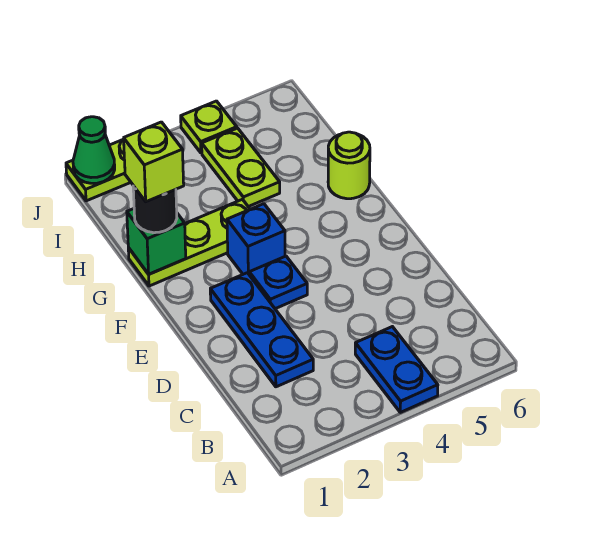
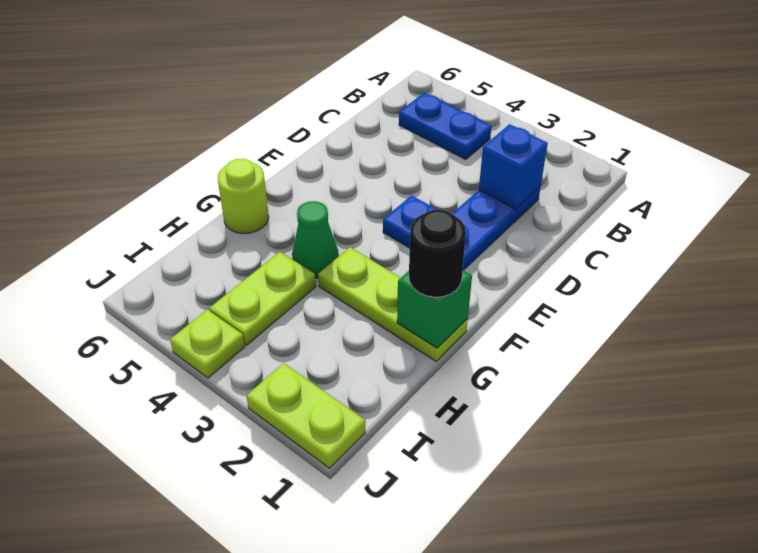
blue plate A4:B4 level 1 -> blue plate B4:B5 level 1
blue brick F3 level 1 -> blue brick C2 level 2
lime brick G1 level 4 -> none
green cone J1 level 2 -> green cone G4 level 1

